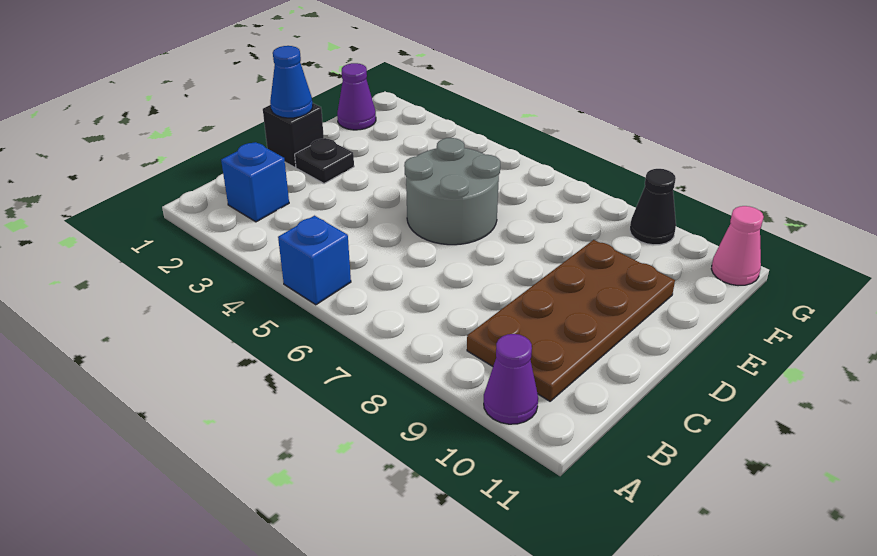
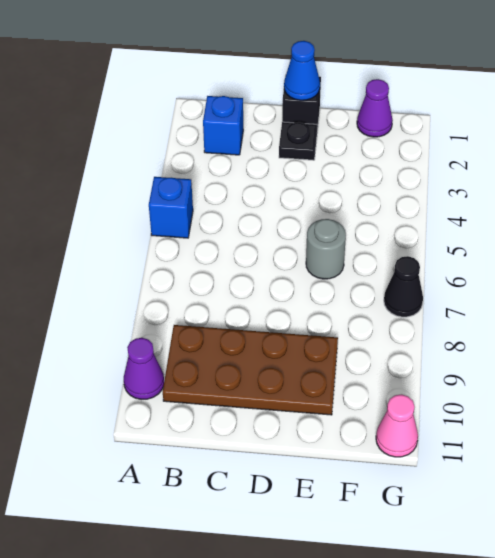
grey round brick D5:E6 level 1 -> grey round brick E6 level 1
black cone G9 level 1 -> black cone G7 level 1

